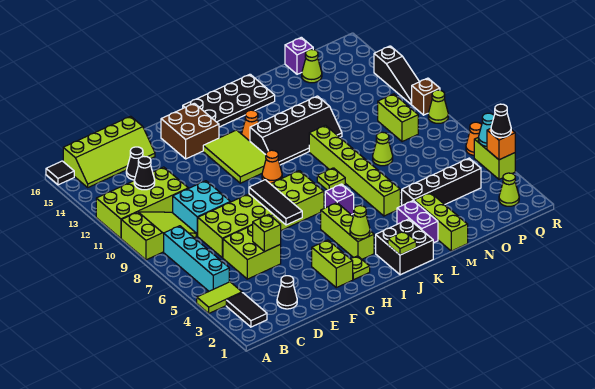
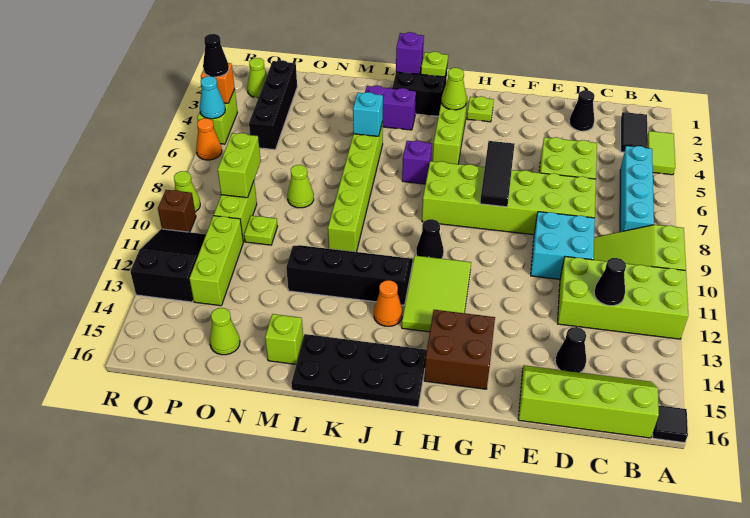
lime tile A4:B4 level 1 -> lime tile A3:A4 level 1
lime brick E5 level 2 -> lime brick M15 level 1
lime brick G2:G3 level 1 -> lime brick P8:P9 level 2
orange cone I10 level 1 -> black cone I10 level 1
lime plate K8 level 1 -> lime plate O10 level 1
purple brick L2:L3 level 1 -> purple brick K3:L3 level 1
none -> cyan brick L5 level 2
lime brick M1:M3 level 1 -> lime brick P11:P13 level 1
black brick M4:P4 level 1 -> black brick P2:P5 level 1
purple brick O16 level 1 -> purple brick K1 level 2
black slope R11:R13 level 1 top 13 -> black slope Q11:R13 level 1 top 13

